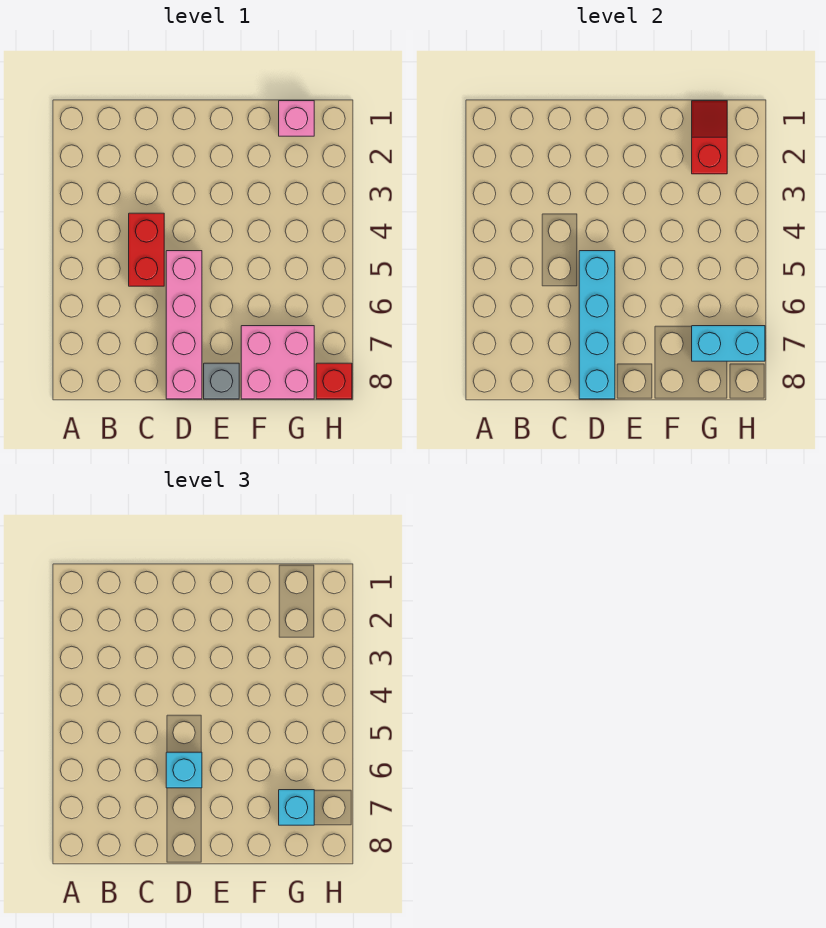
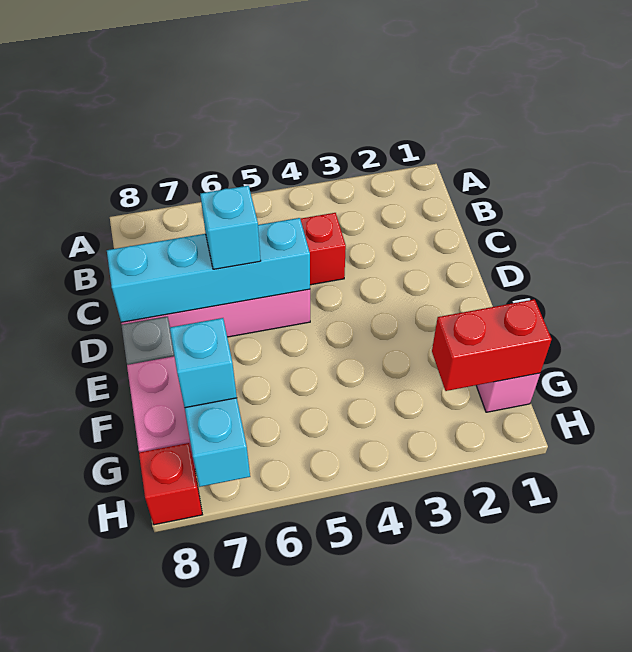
red slope G1:G2 level 2 top 2 -> red brick G1:G2 level 2

